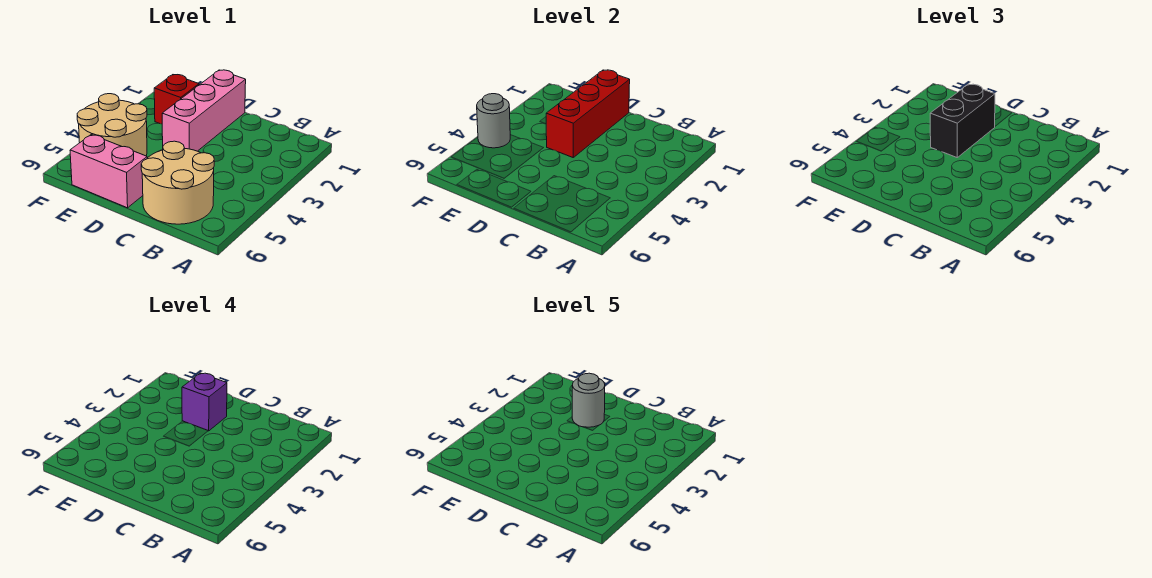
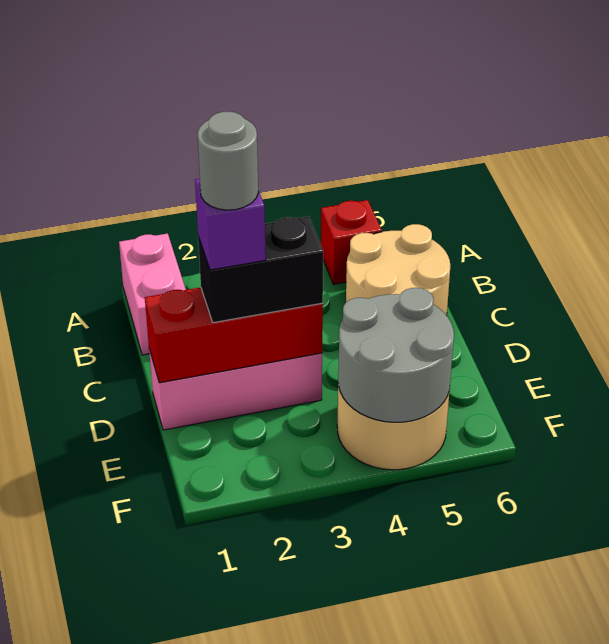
pink brick D6:E6 level 1 -> pink brick A1:B1 level 1
red brick E2 level 1 -> red brick A5 level 1
grey round brick F4 level 2 -> grey round brick E4:F5 level 2

